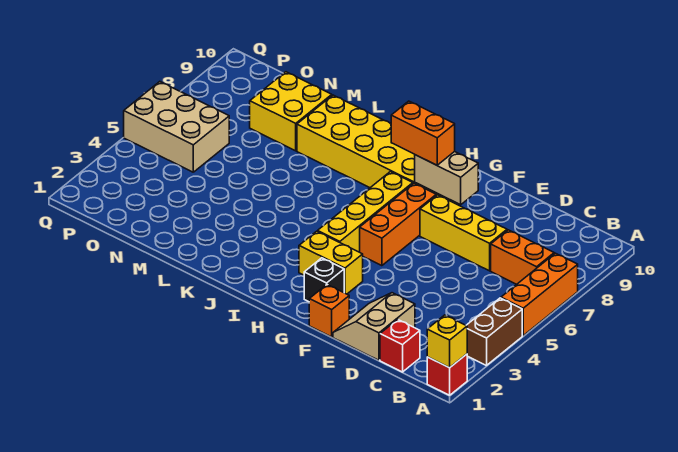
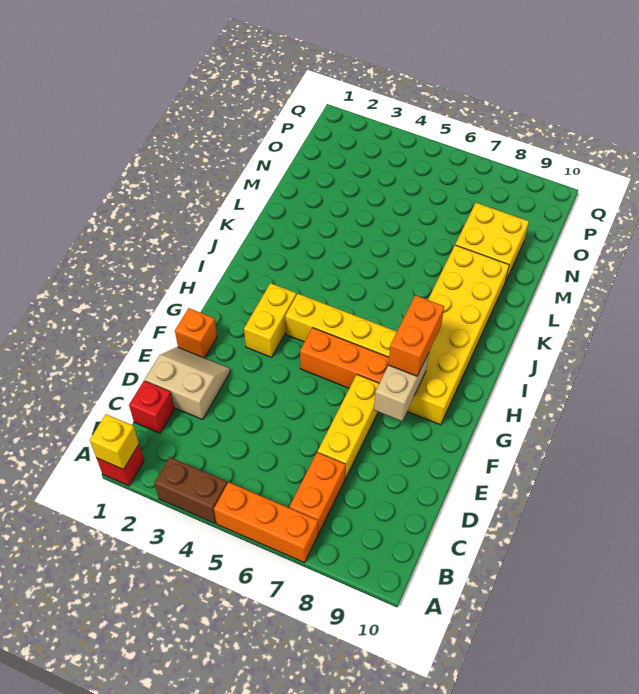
black brick G2 level 1 -> none
tan brick O5:Q6 level 1 -> none

